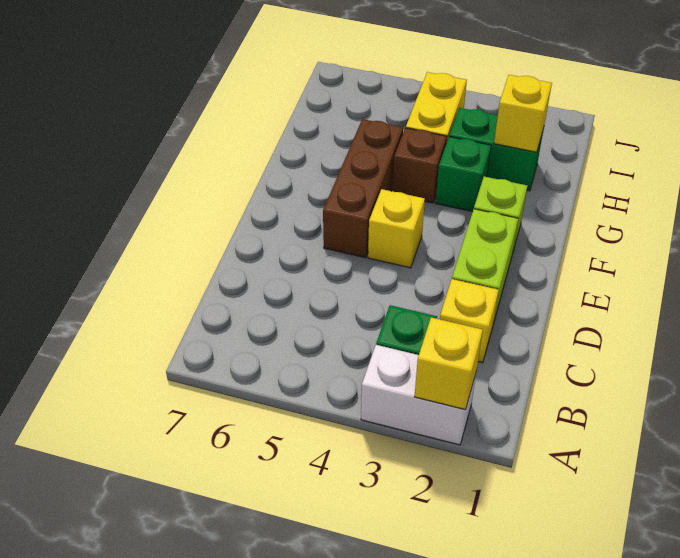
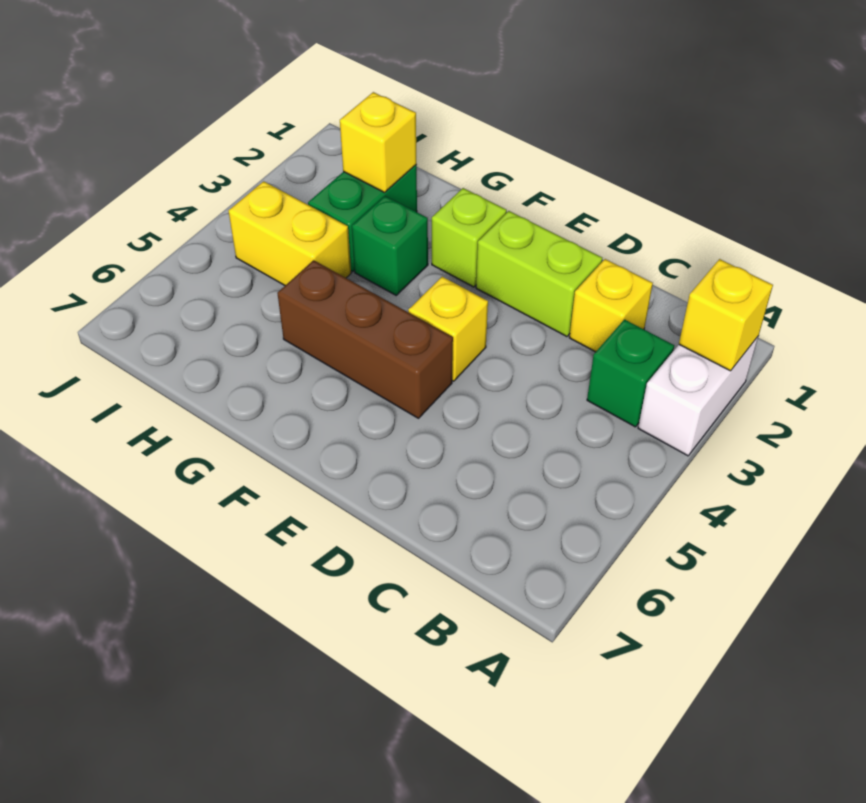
brown brick G4 level 1 -> none

